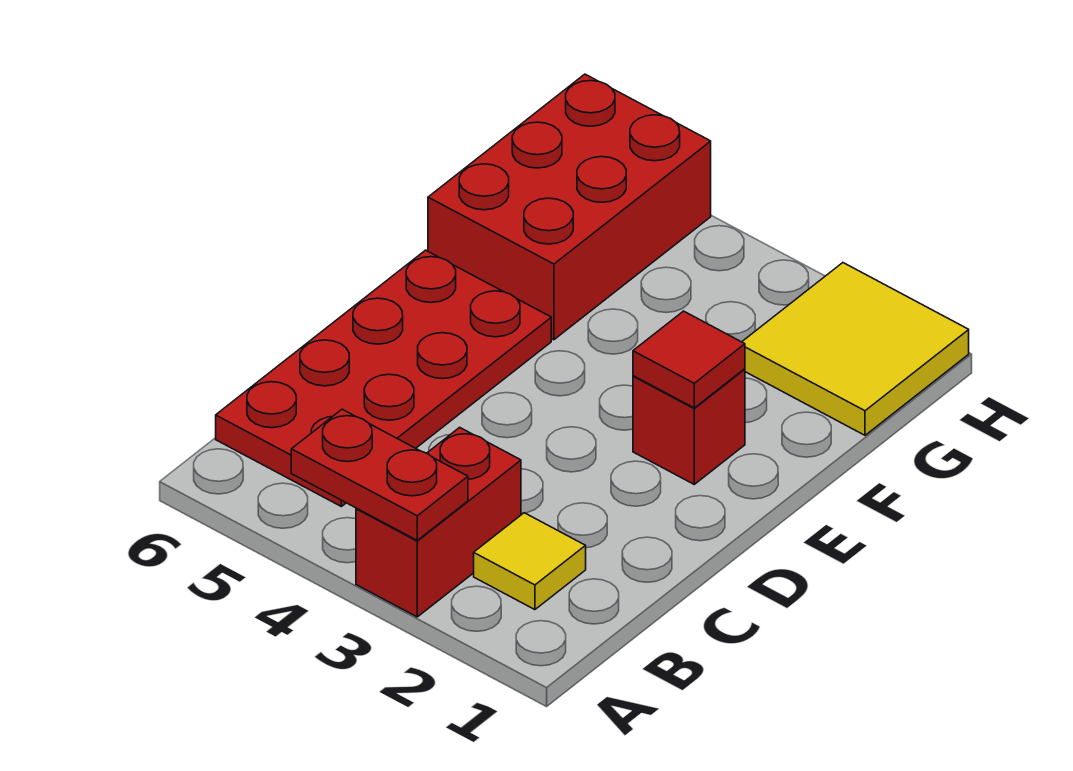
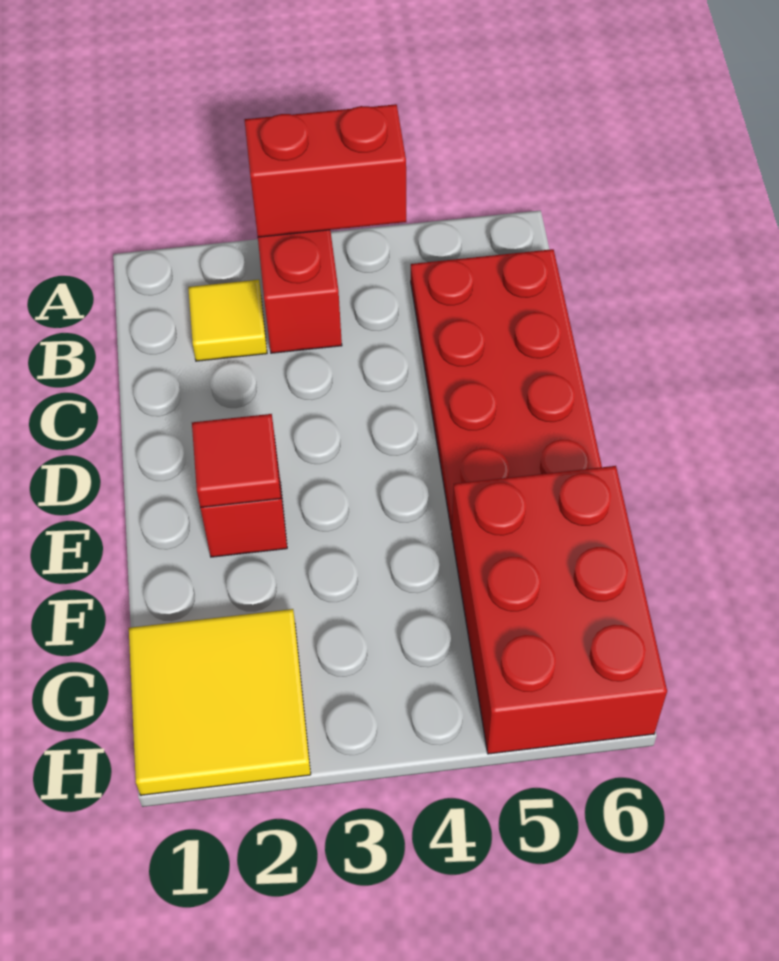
red plate A3:A4 level 2 -> red brick A3:A4 level 2

